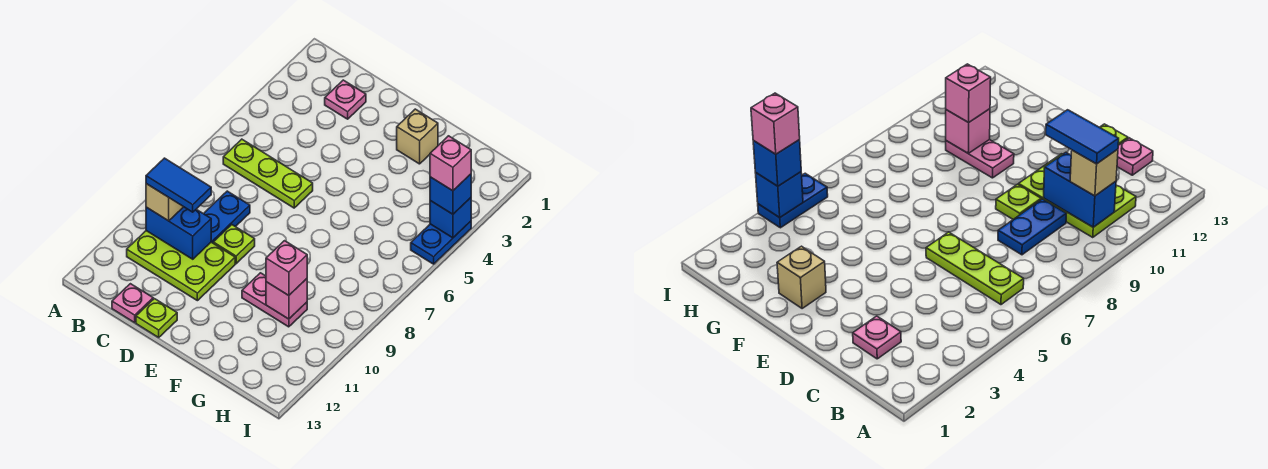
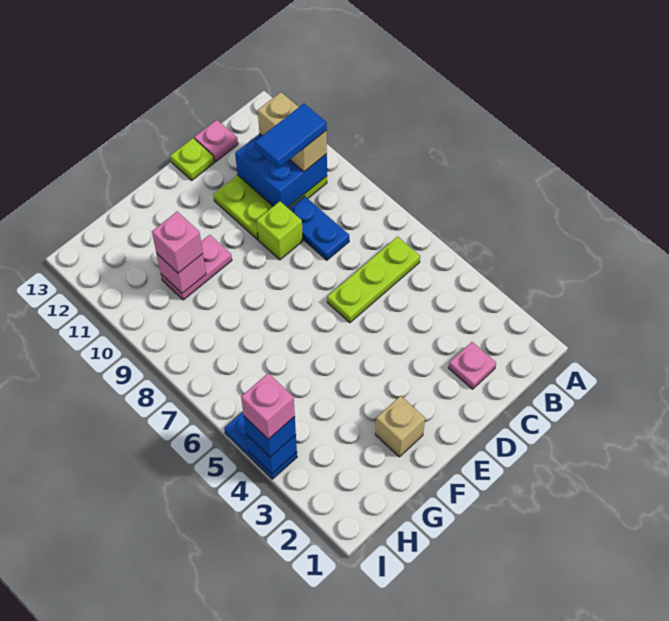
blue brick B10:C10 level 2 -> blue brick B10:C11 level 2
tan brick B10 level 3 -> tan brick B10:B11 level 3
lime plate D9 level 1 -> lime brick D9 level 1

